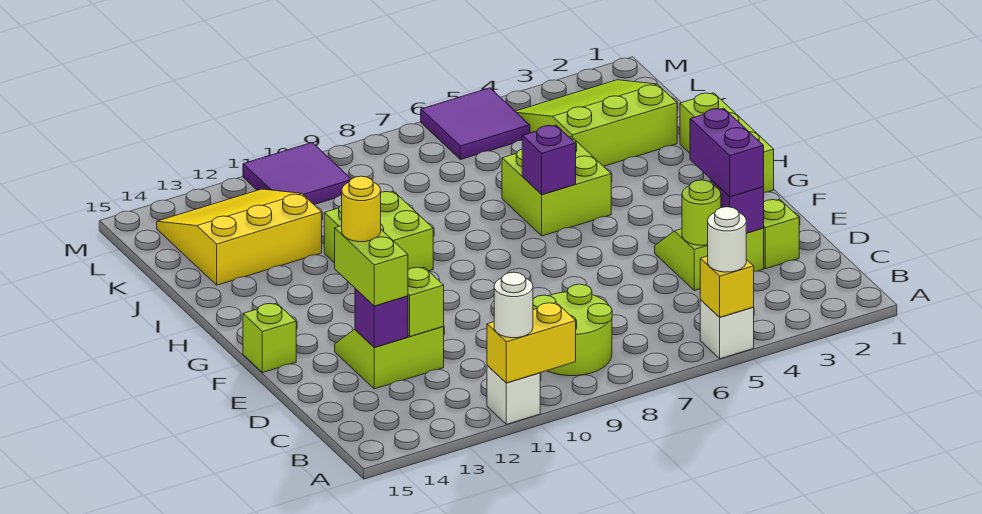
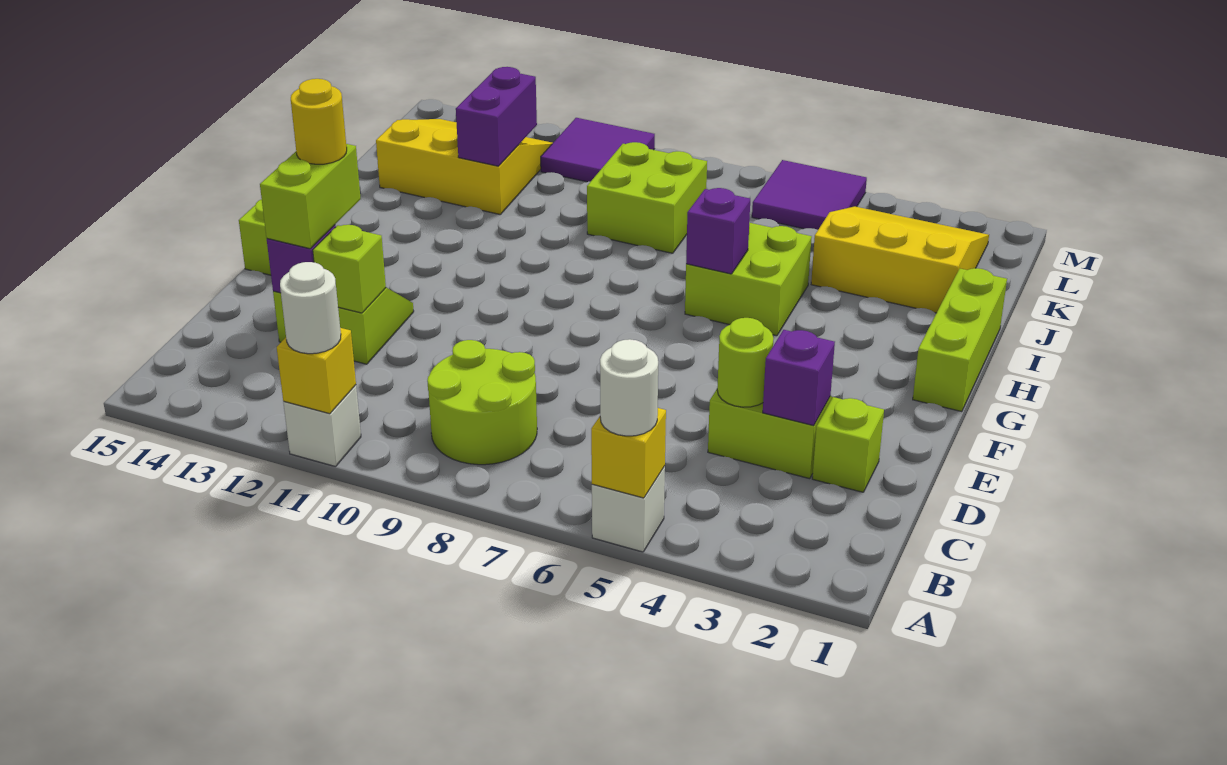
yellow brick A10:A11 level 2 -> yellow brick A11 level 2
purple brick D3:E3 level 3 -> purple brick J12:K12 level 2
lime brick H10:I11 level 1 -> lime brick J8:K9 level 1
lime slope J2:L4 level 1 top J -> yellow slope J2:L4 level 1 top J

